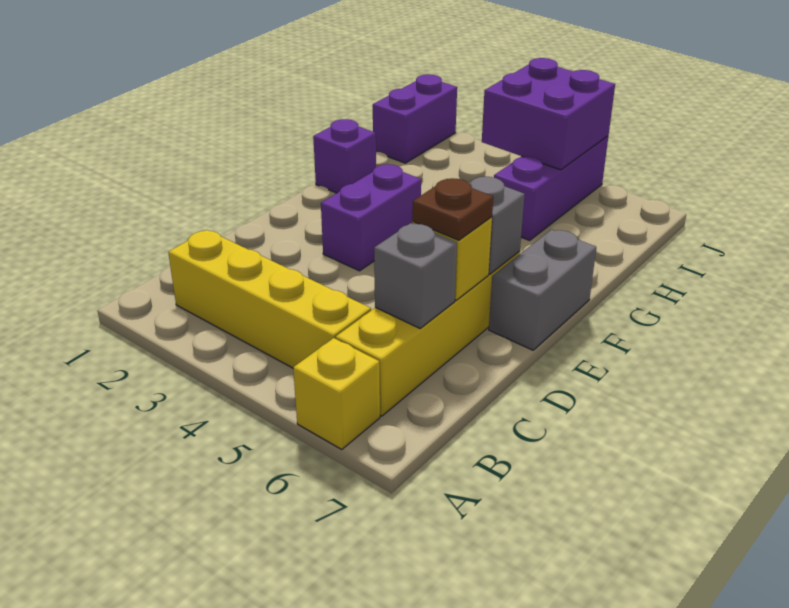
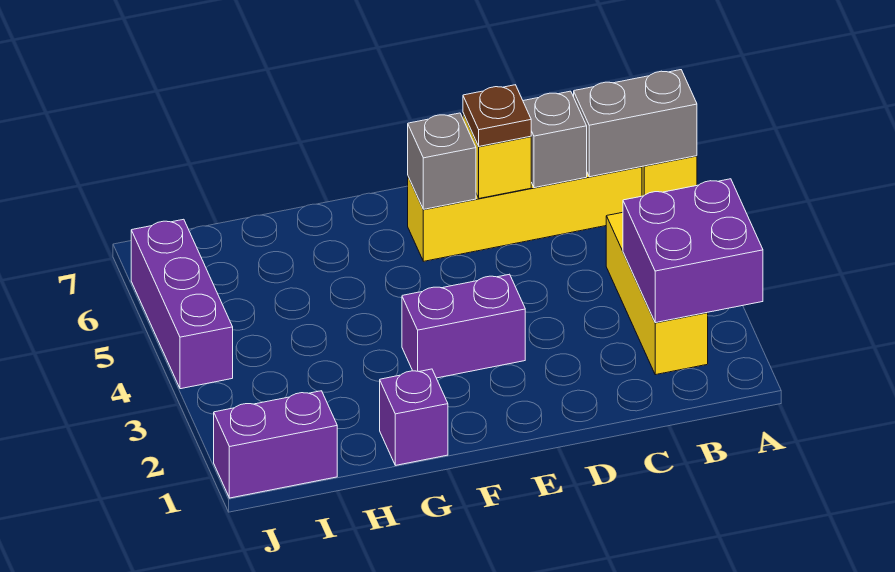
yellow brick B2:B5 level 1 -> yellow brick B2:B4 level 1
grey brick E7:F7 level 1 -> grey brick A6:B6 level 2
purple brick H5:J5 level 1 -> purple brick J4:J6 level 1
purple brick I4:J5 level 2 -> purple brick A2:B3 level 2

